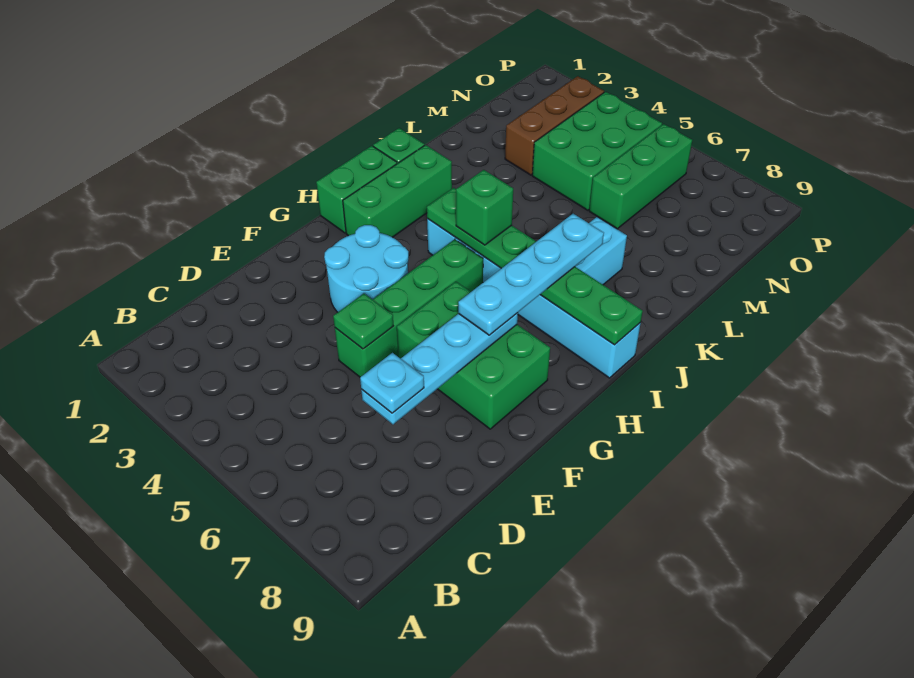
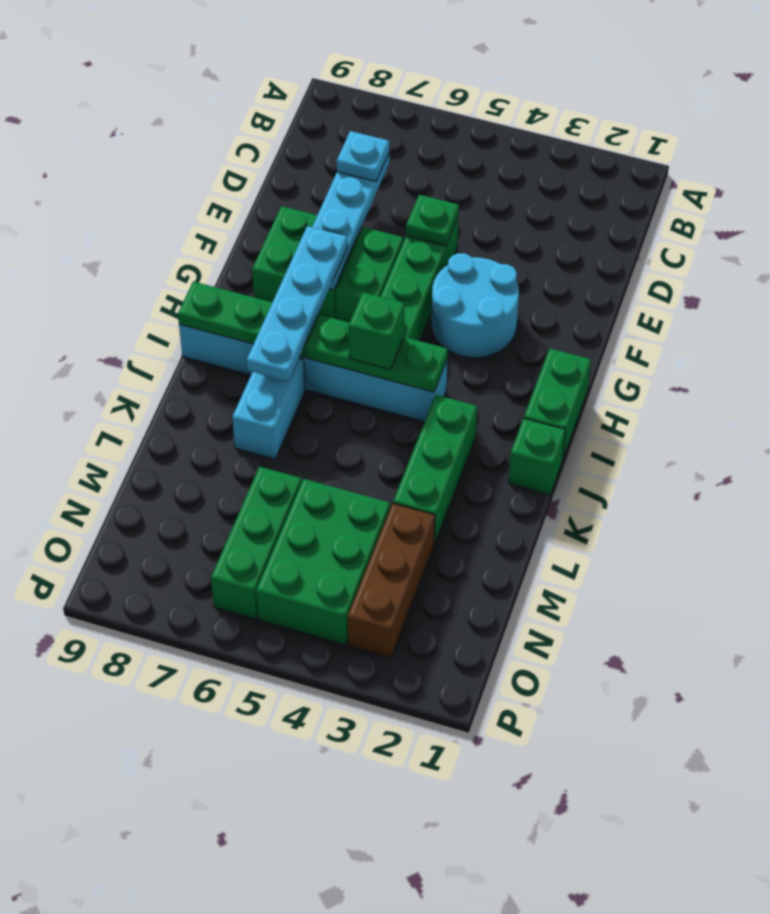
green brick H2:J2 level 1 -> green brick J3:L3 level 1

